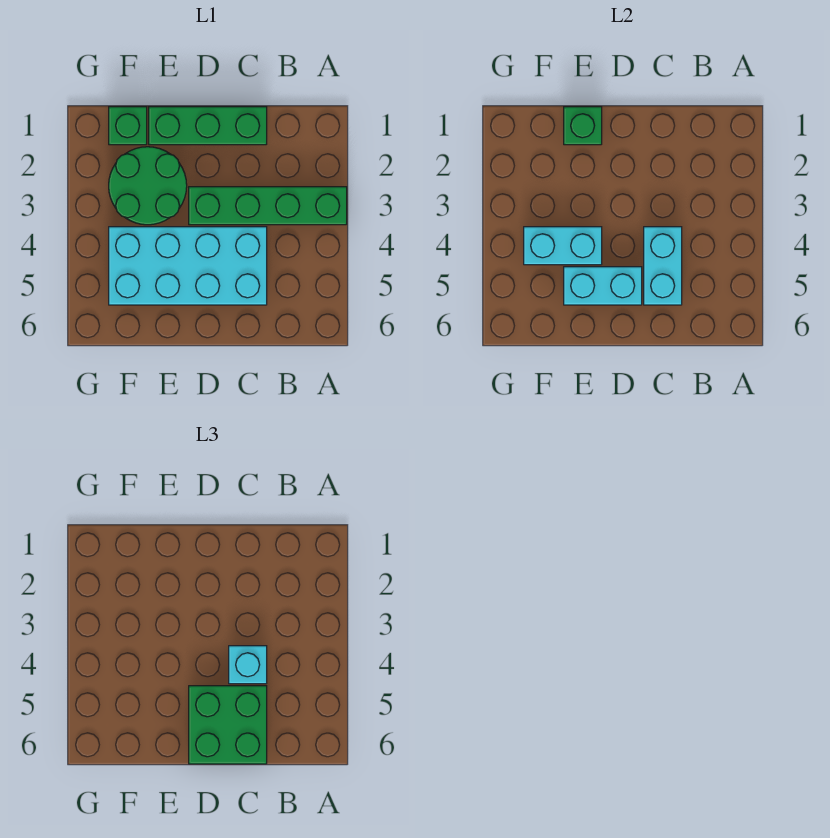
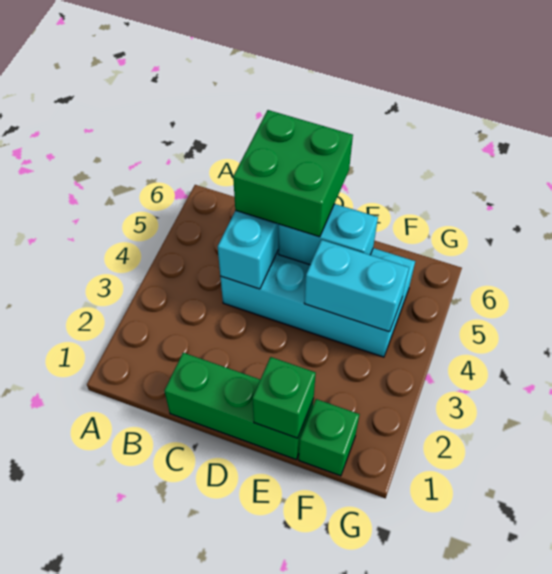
green brick A3:D3 level 1 -> none
cyan brick C4 level 3 -> none
green round brick E2:F3 level 1 -> none

